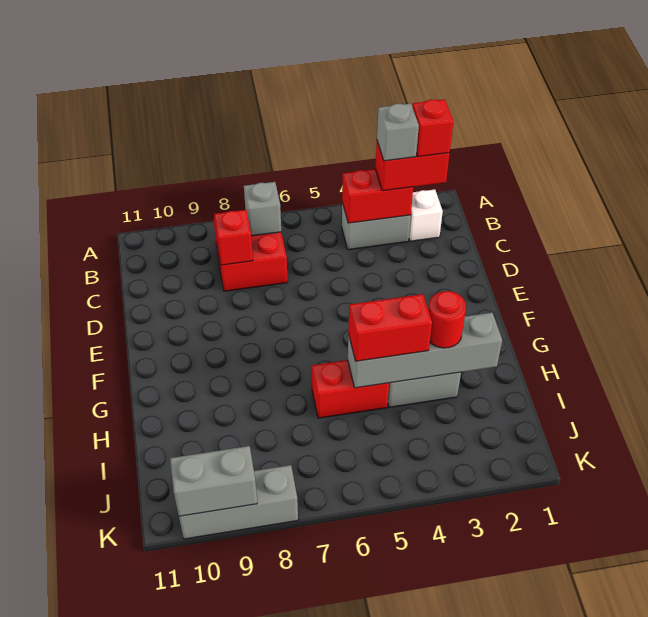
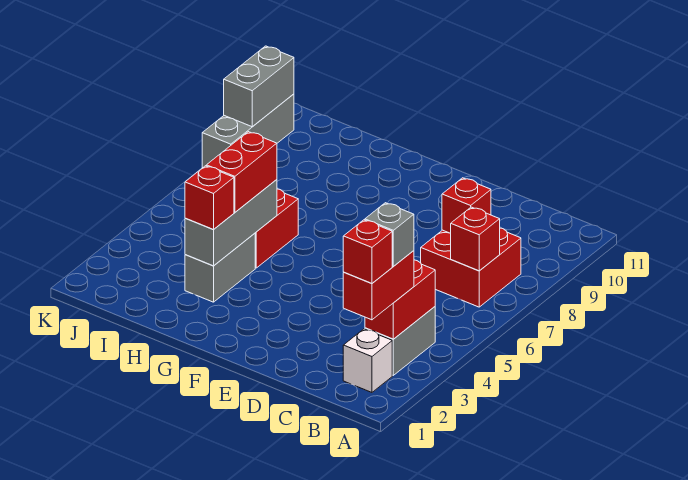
grey brick B7 level 2 -> red brick B7 level 2
grey brick H2:H5 level 2 -> grey brick H3:H5 level 2
red round brick H3 level 3 -> red brick H3 level 3

